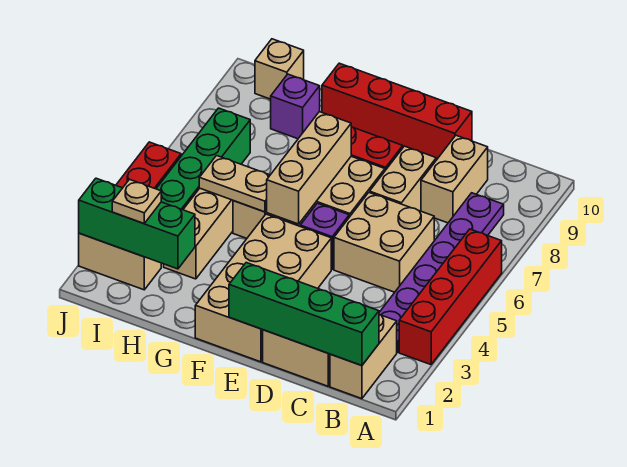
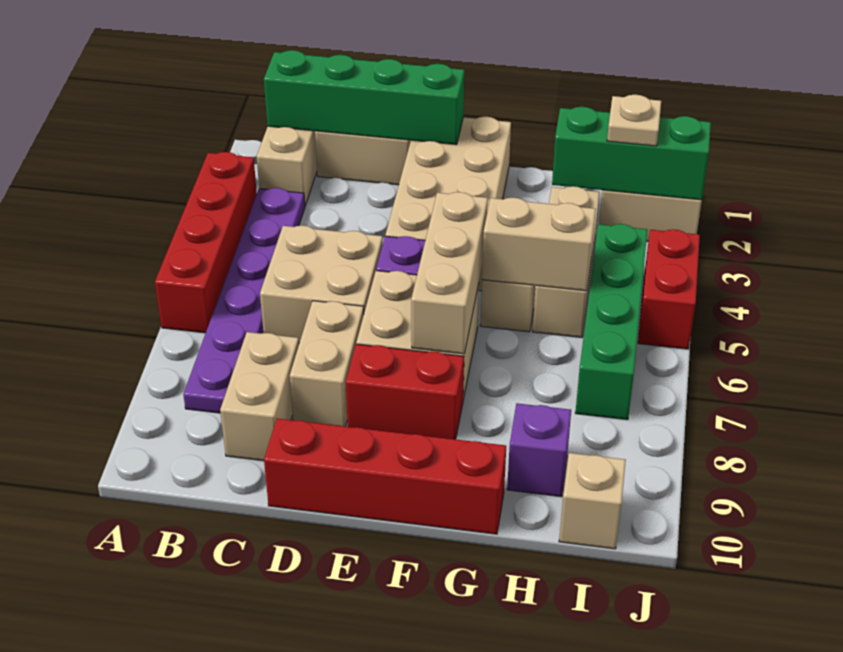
tan plate G5:H5 level 2 -> tan brick G5:H5 level 2

